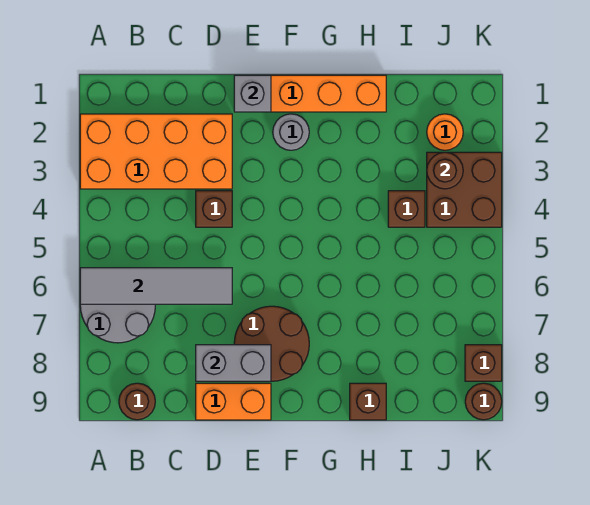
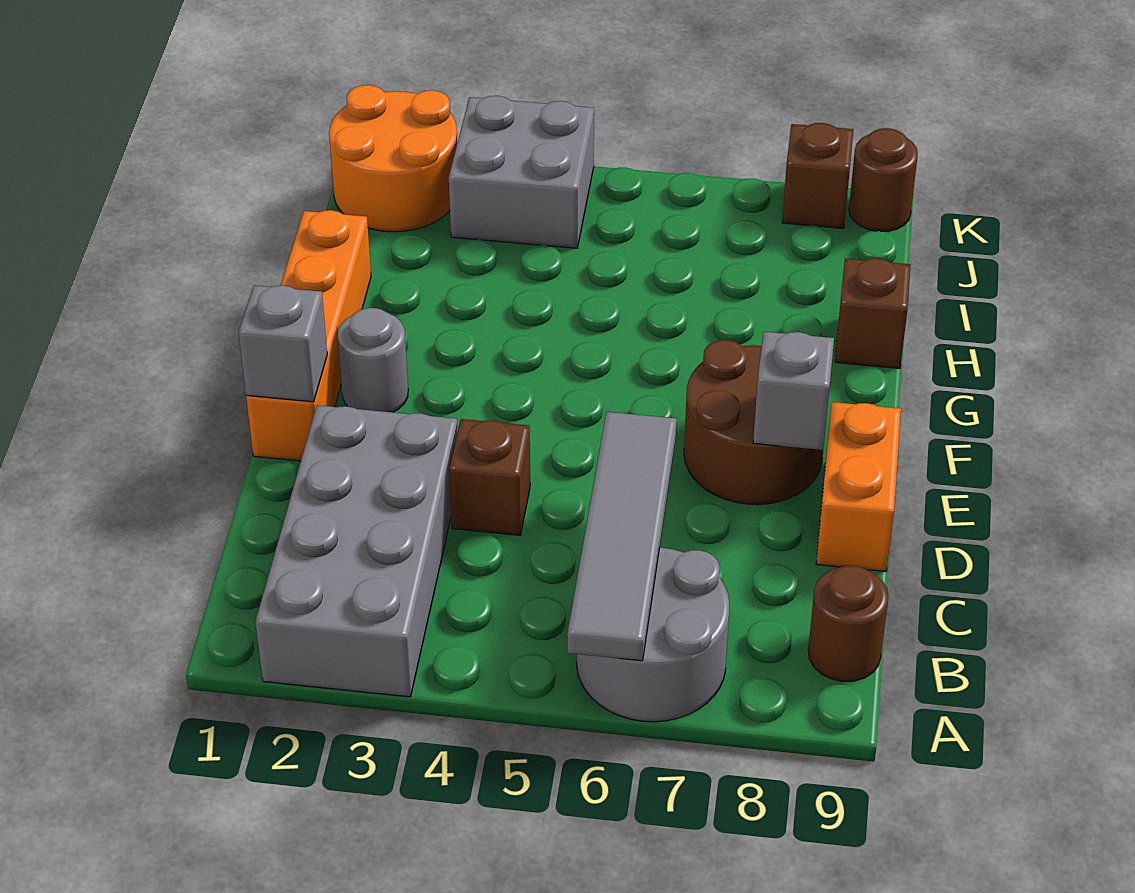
orange brick A2:D3 level 1 -> grey brick A2:D3 level 1
grey brick D8:E8 level 2 -> grey brick E8 level 2
brown brick I4 level 1 -> none
orange round brick J2 level 1 -> orange round brick J1:K2 level 1
brown brick J3:K4 level 1 -> grey brick J3:K4 level 1
brown round brick J3 level 2 -> none

